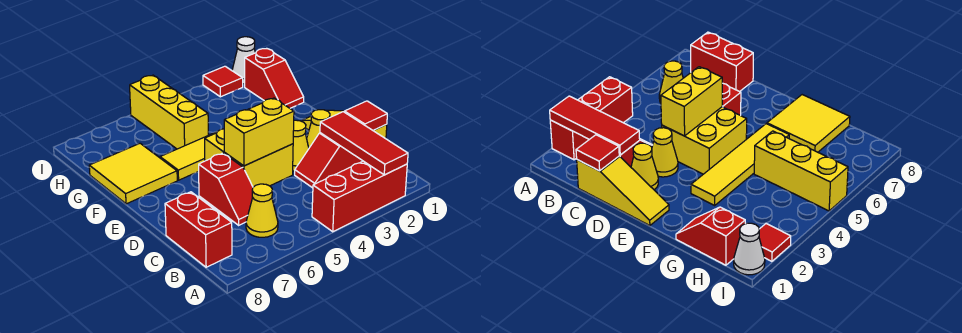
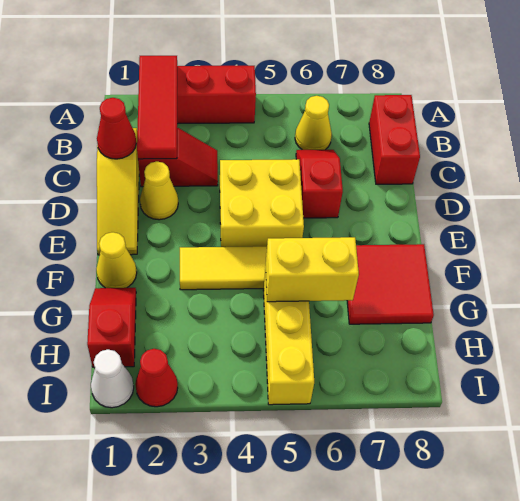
red tile C1 level 2 -> red cone C1 level 2
yellow cone D3 level 1 -> yellow cone F1 level 1
yellow brick D4:D5 level 2 -> yellow brick G5:G6 level 2
yellow tile F7:G8 level 1 -> red tile F7:G8 level 1
red tile I2 level 1 -> red cone I2 level 1

